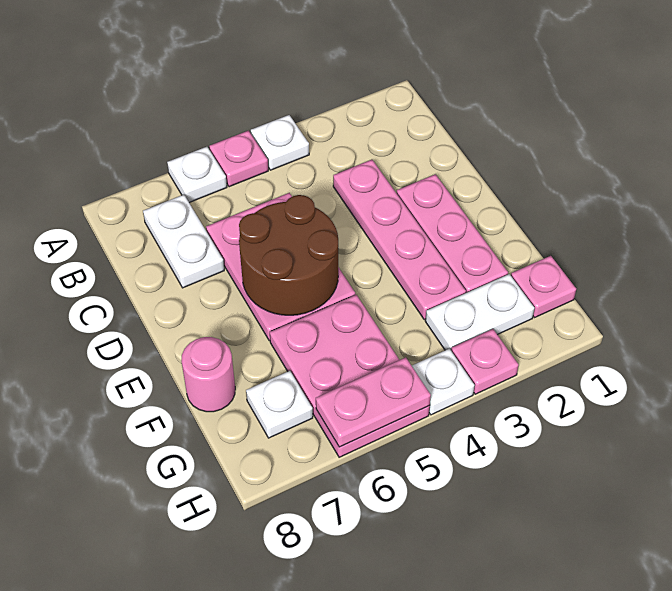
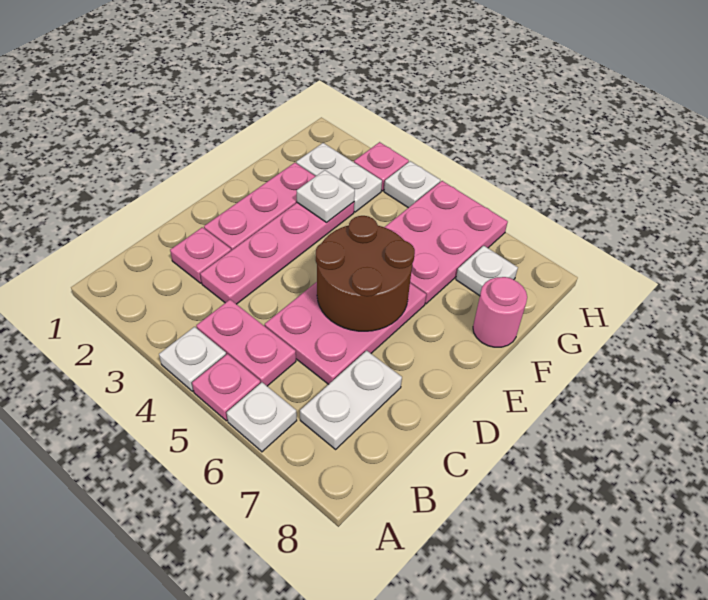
none -> white plate F3 level 2
pink plate G1 level 1 -> pink plate C2 level 1
pink plate H5:H6 level 2 -> pink plate B4:B5 level 1

